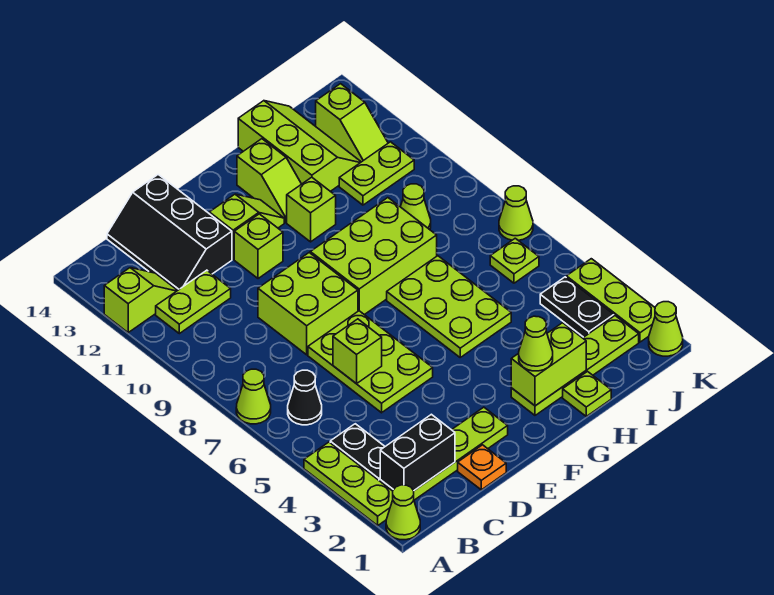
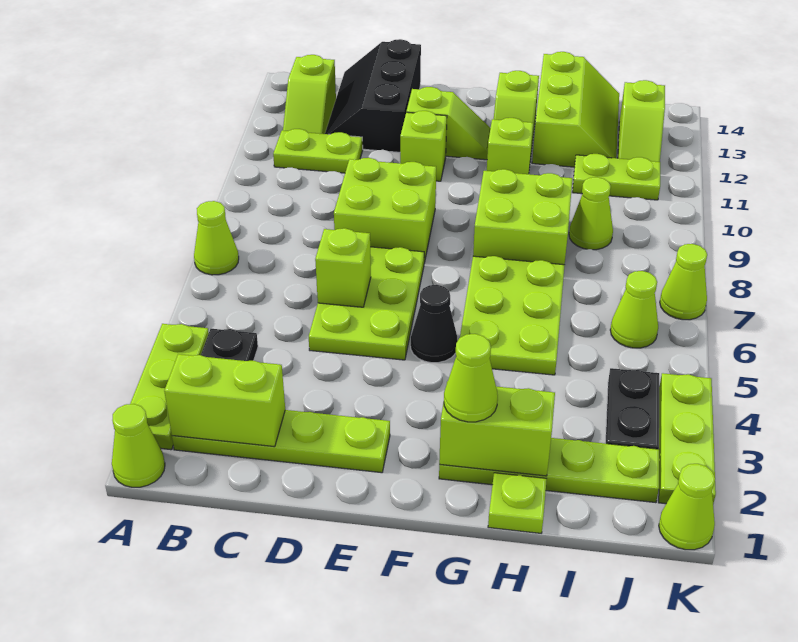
lime slope A12:B12 level 1 top A -> lime slope B12:B13 level 1 top 13
black brick B2:C2 level 2 -> lime brick B2:C2 level 2
black cone B6 level 1 -> black cone F5 level 1
orange plate D1 level 1 -> none
lime brick F8:H9 level 1 -> lime brick G8:H9 level 1
lime plate J6 level 1 -> lime cone J6 level 1

